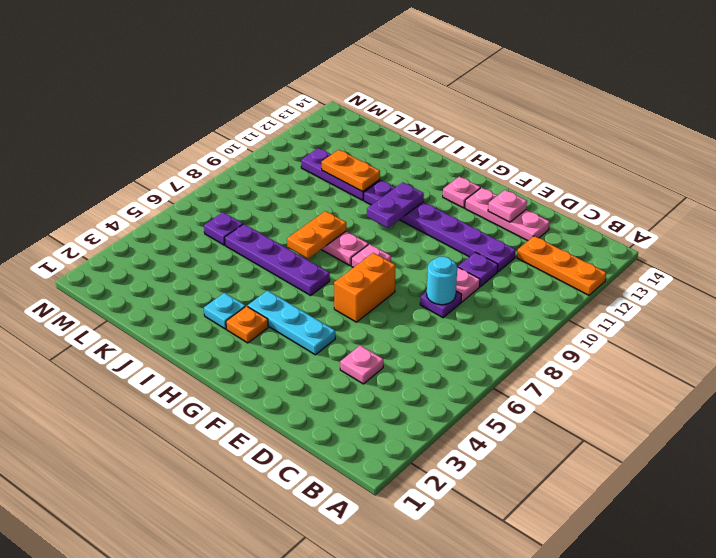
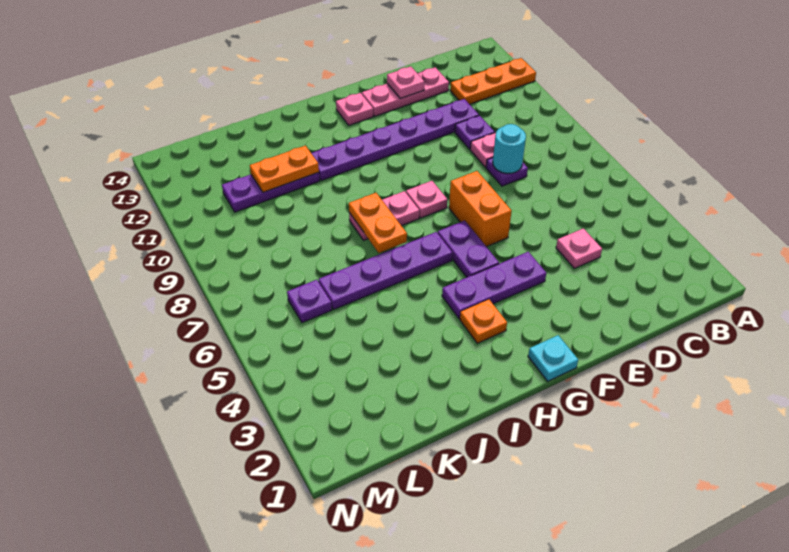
cyan plate F4:H4 level 1 -> purple plate F4:H4 level 1
purple plate H10:H11 level 2 -> purple plate G5:G6 level 1
cyan plate I3 level 1 -> cyan plate G1 level 1

